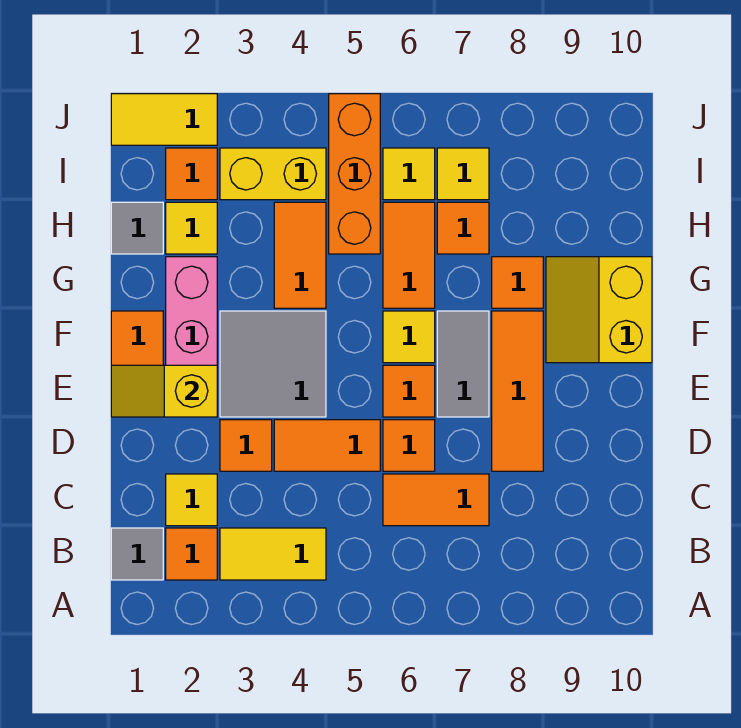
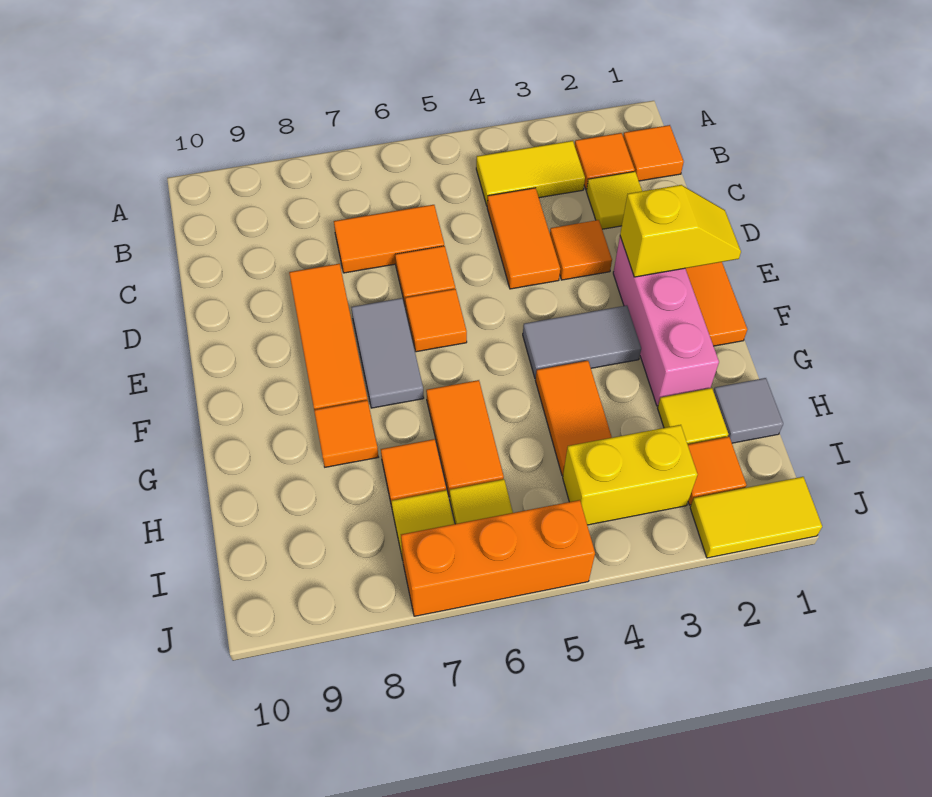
grey tile B1 level 1 -> orange tile B1 level 1
orange tile D4:D5 level 1 -> orange tile C4:D4 level 1
grey tile E3:F4 level 1 -> grey tile F3:F4 level 1
yellow tile F6 level 1 -> none
yellow slope F9:G10 level 1 top 10 -> none
orange brick H5:J5 level 1 -> orange brick J5:J7 level 1

